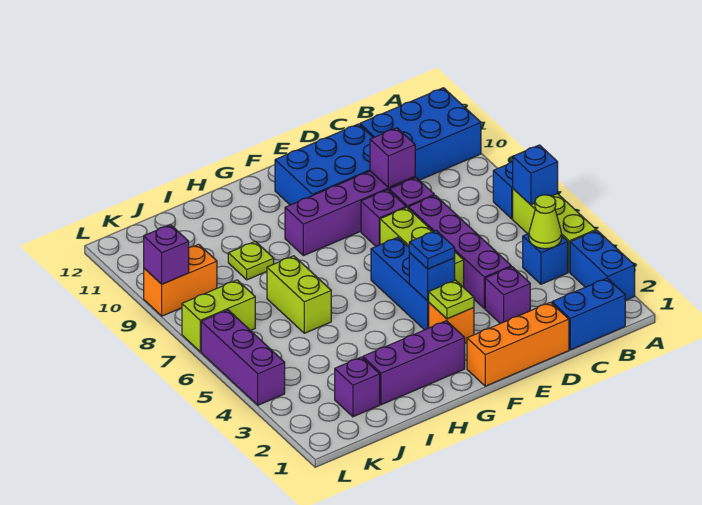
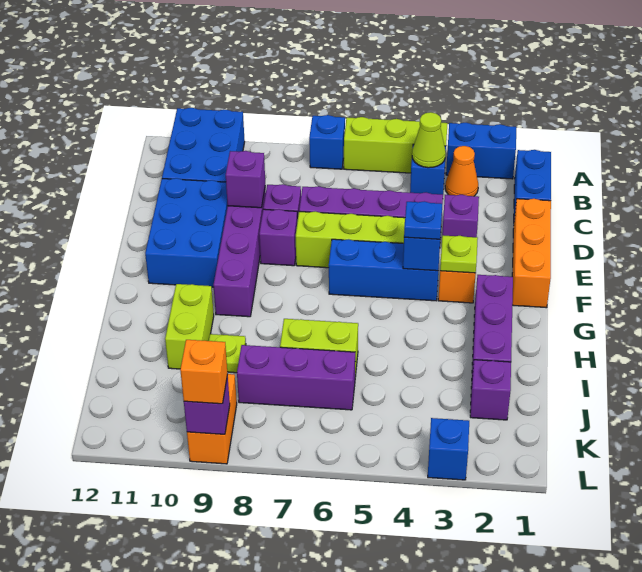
blue brick A6 level 2 -> blue brick L3 level 1
none -> orange cone B3 level 1
lime brick K7:L7 level 1 -> lime brick H10:I10 level 1
purple brick L4:L6 level 1 -> purple brick J6:J8 level 1
none -> orange brick L9 level 3

